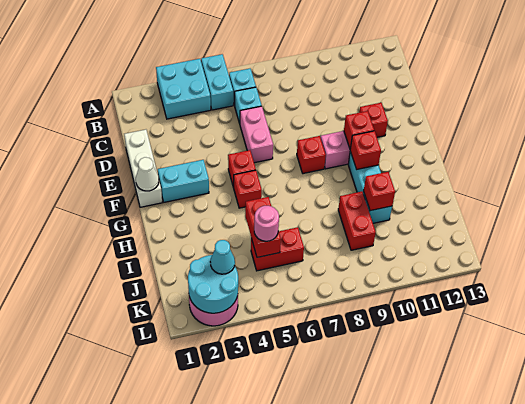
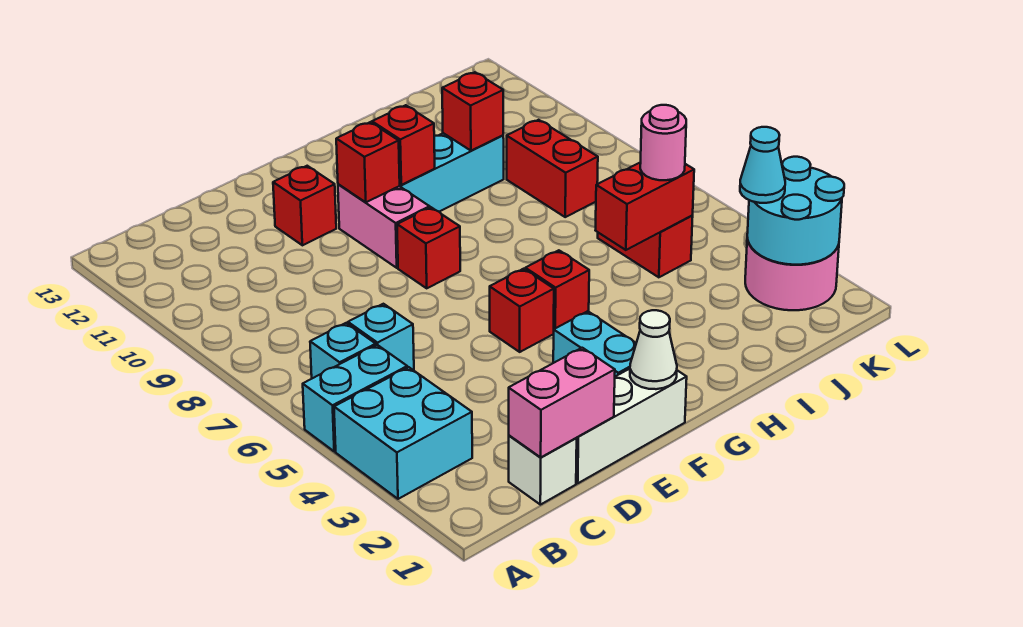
none -> white brick C1 level 1
pink brick D6:E6 level 1 -> pink brick C1:D1 level 2
red brick I9:J9 level 1 -> red brick J8:J9 level 1

